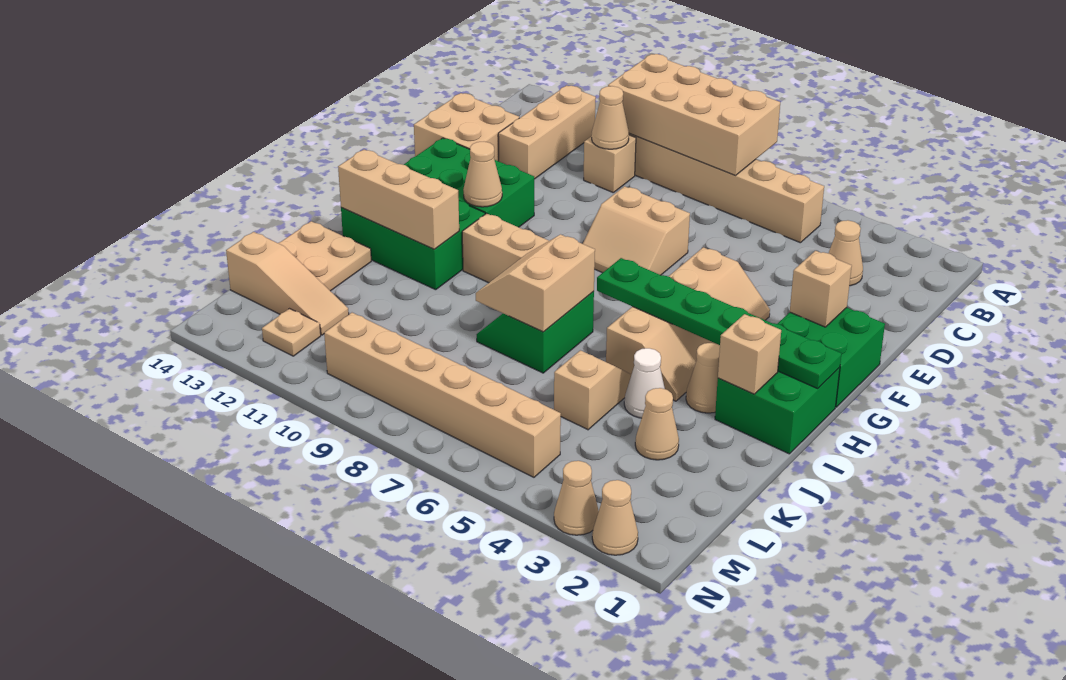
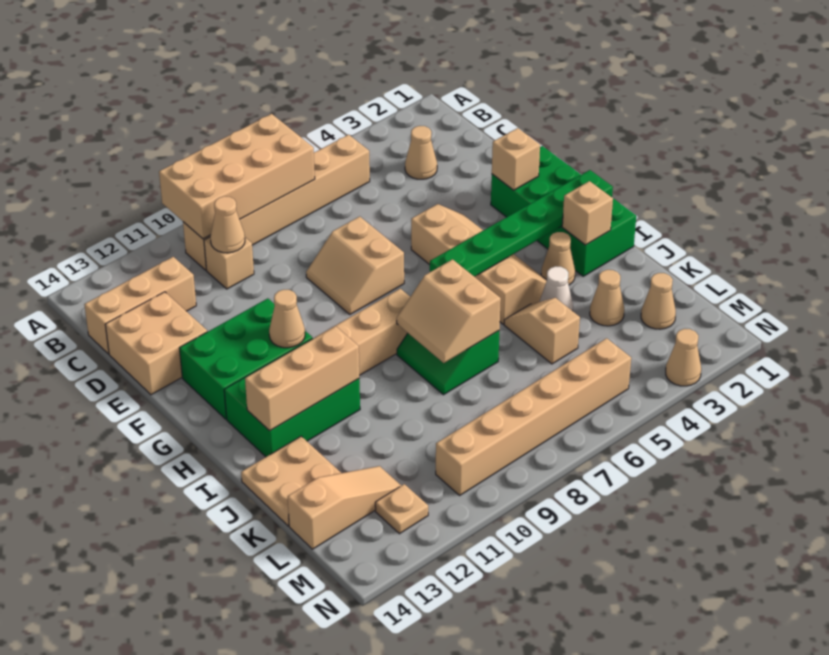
tan brick B12:D12 level 1 -> tan brick C12:C14 level 1
tan slope E7:F8 level 1 top E -> tan slope E7:F8 level 1 top 7
tan cone N2 level 1 -> tan cone L2 level 1

